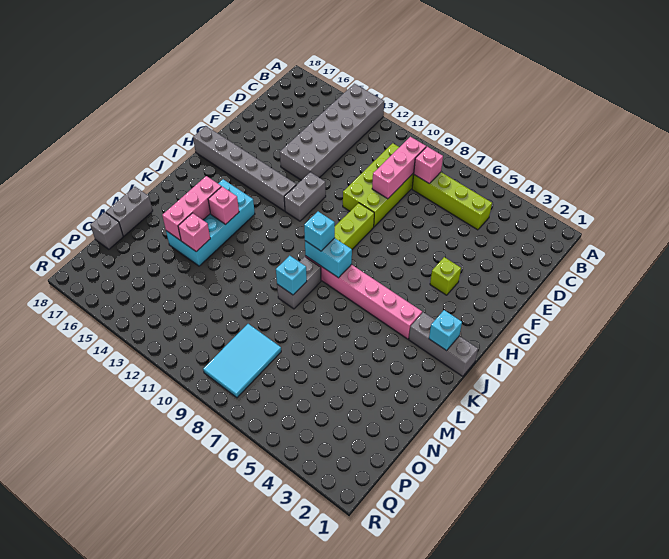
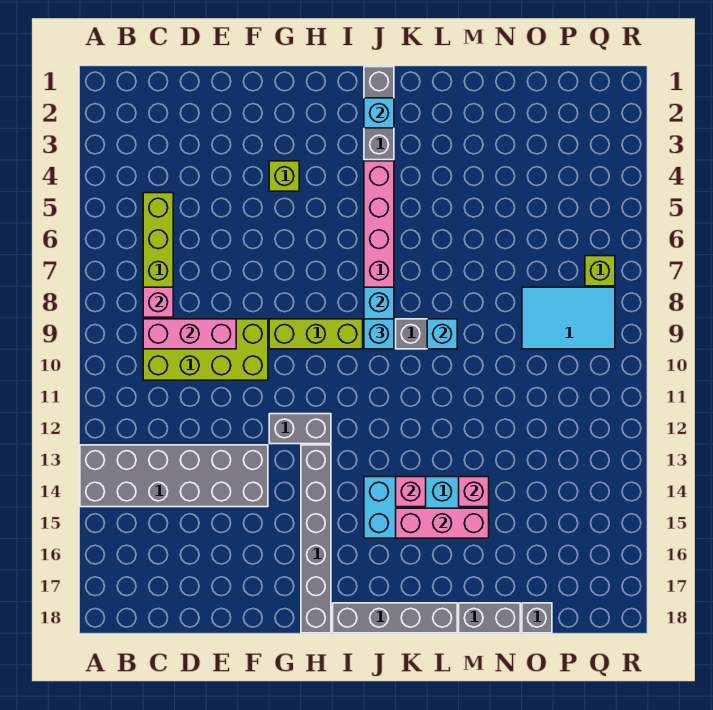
none -> grey brick I18:L18 level 1
none -> lime brick Q7 level 1

